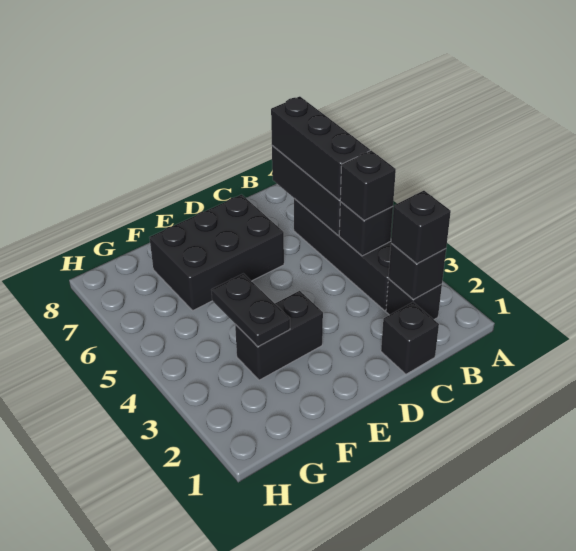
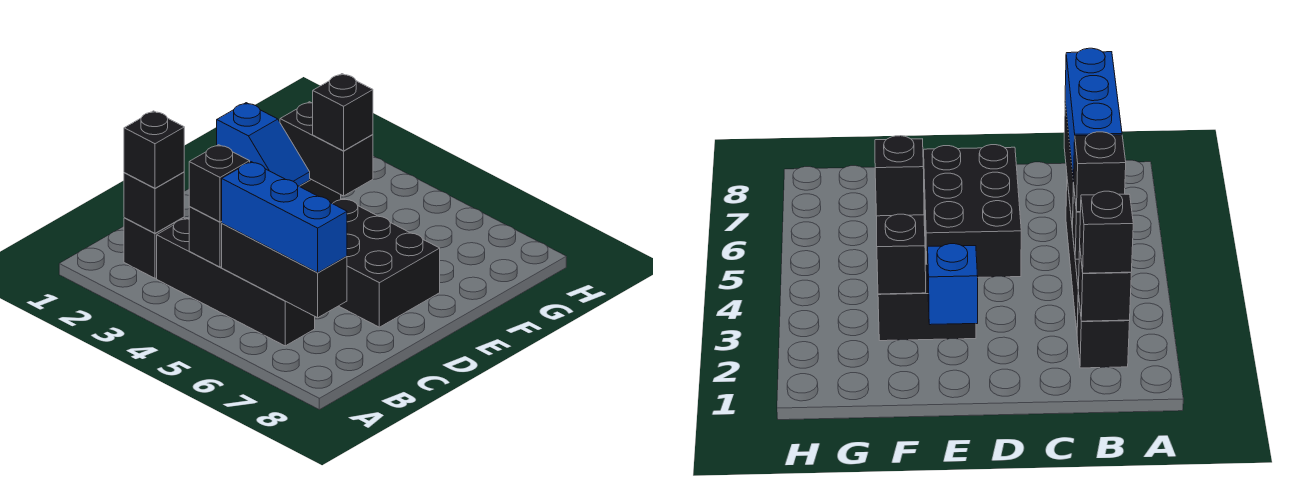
black brick B5:B7 level 3 -> blue brick B5:B7 level 3
black brick C1 level 1 -> black brick F4 level 3
black brick D6:F7 level 1 -> black brick D5:E7 level 1
none -> blue slope E2:E3 level 2 top 2
black plate F3:F4 level 2 -> black brick F3:F4 level 2

